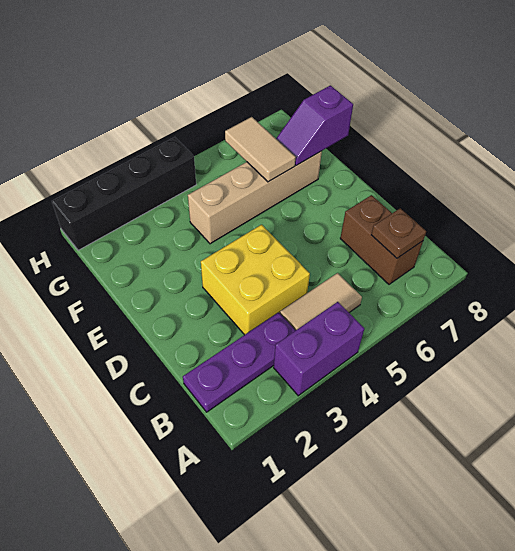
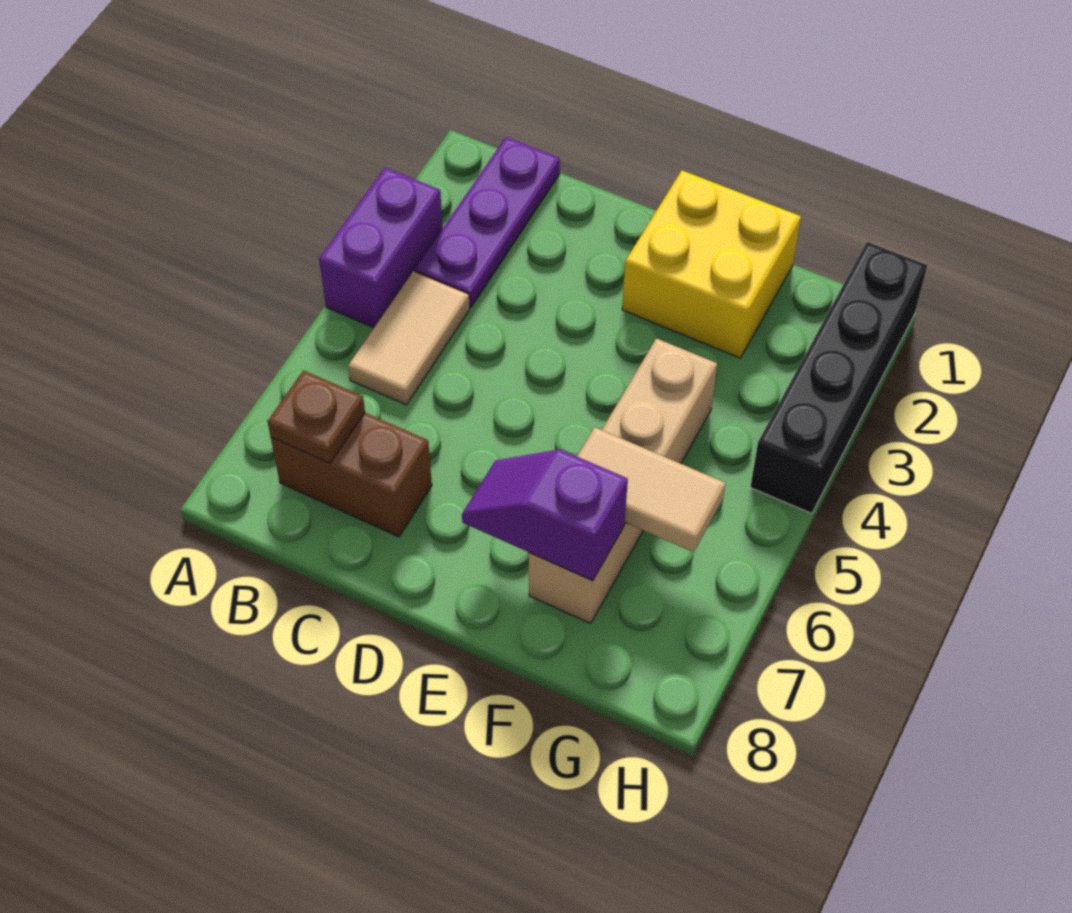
yellow brick C3:D4 level 1 -> yellow brick E1:F2 level 1
purple slope F7:F8 level 2 top 8 -> purple slope E7:F7 level 2 top F

